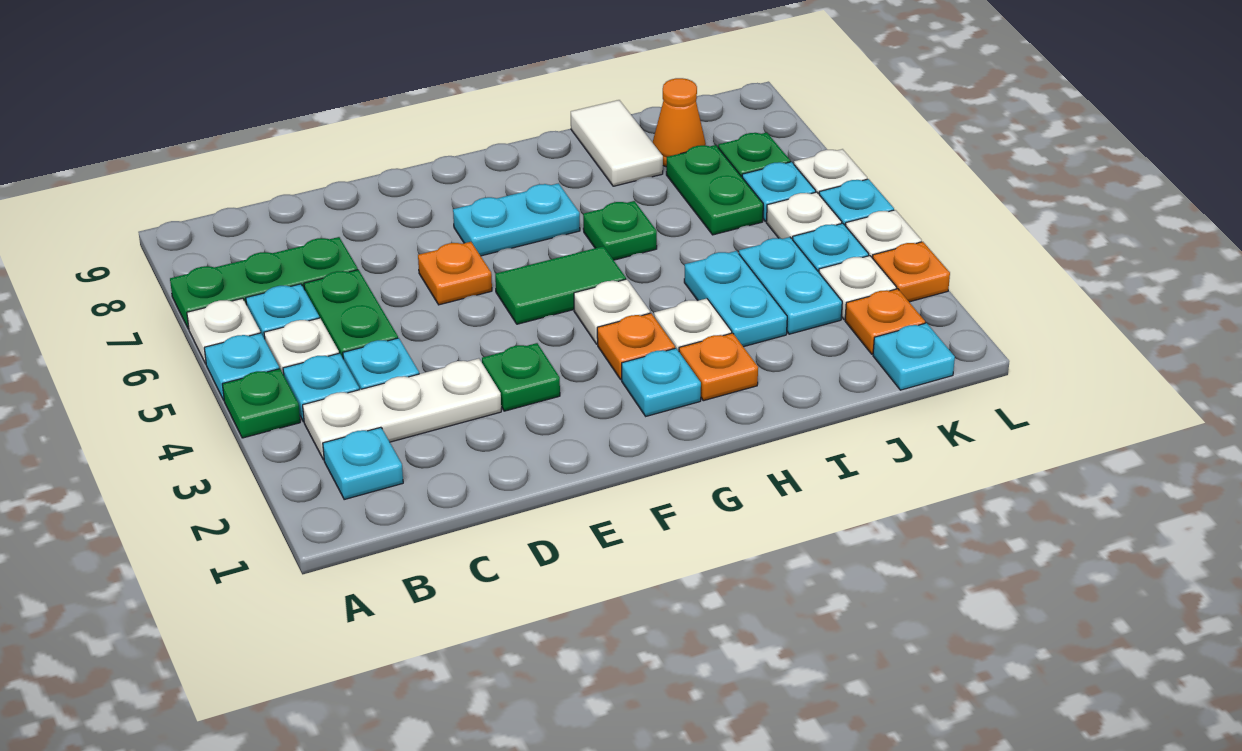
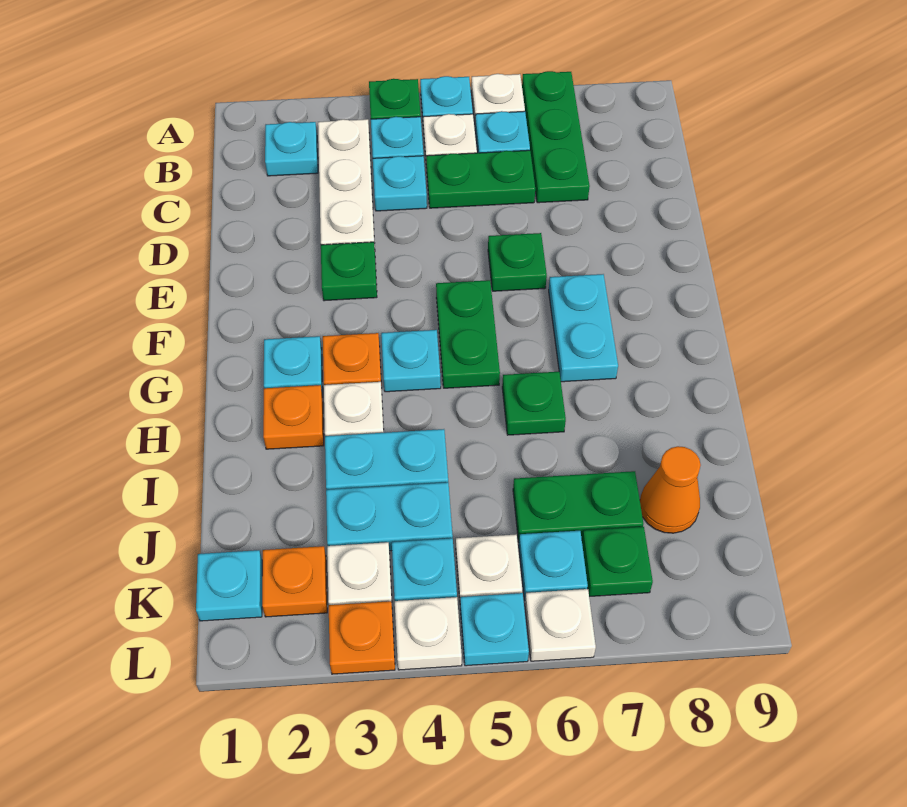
orange plate E6 level 1 -> green plate E6 level 1
green tile F5:G5 level 1 -> green plate F5:G5 level 1
white plate G4 level 1 -> cyan plate G4 level 1
white tile I8:I9 level 1 -> none

